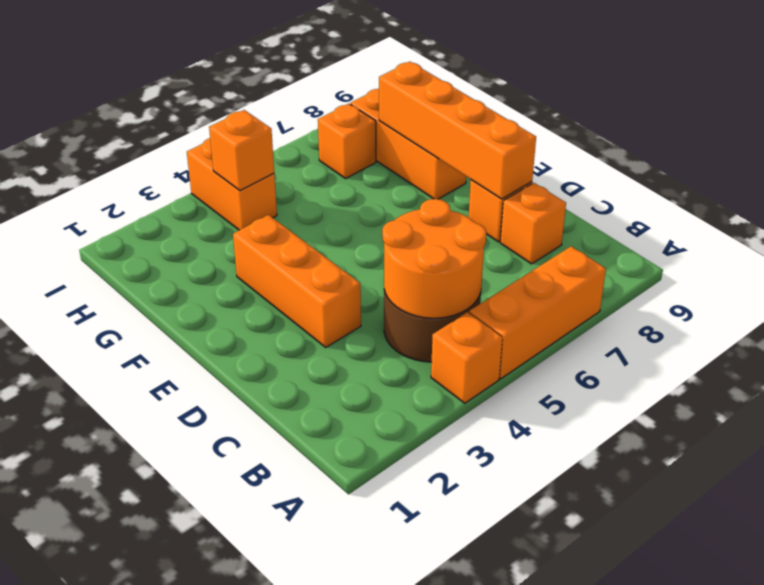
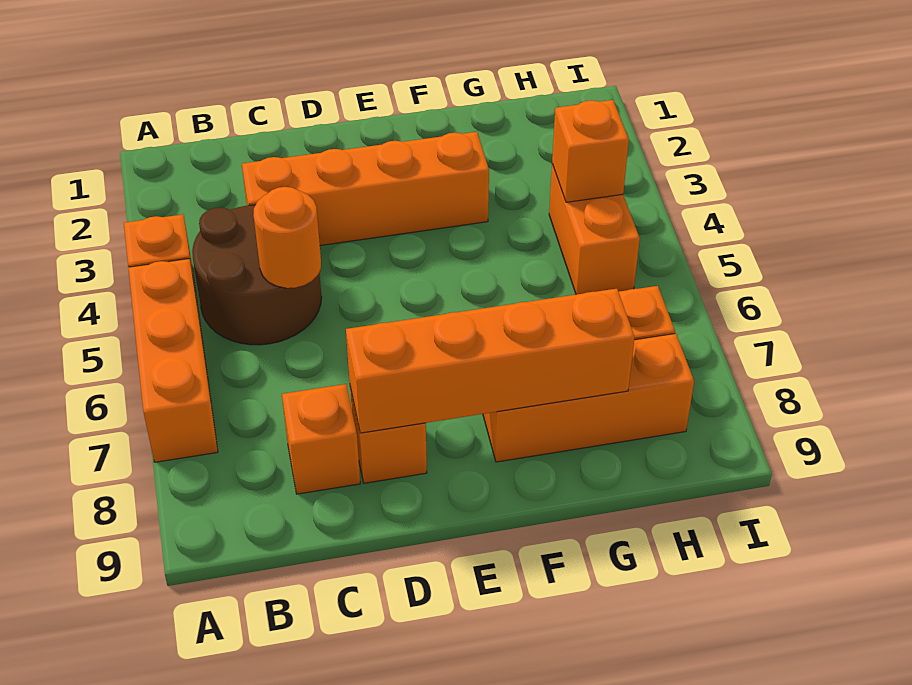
orange round brick B4:C5 level 2 -> orange round brick C5 level 2
orange brick D3:F3 level 1 -> orange brick C3:F3 level 1
orange brick H4:I4 level 1 -> orange brick H4:H5 level 1

